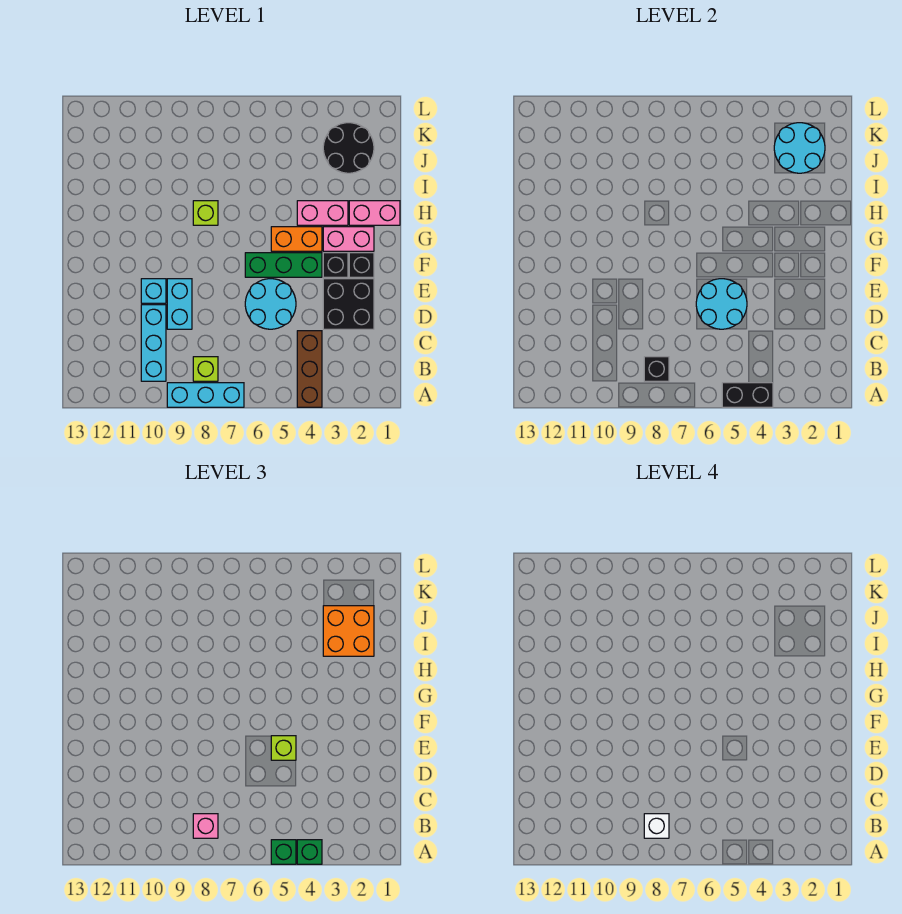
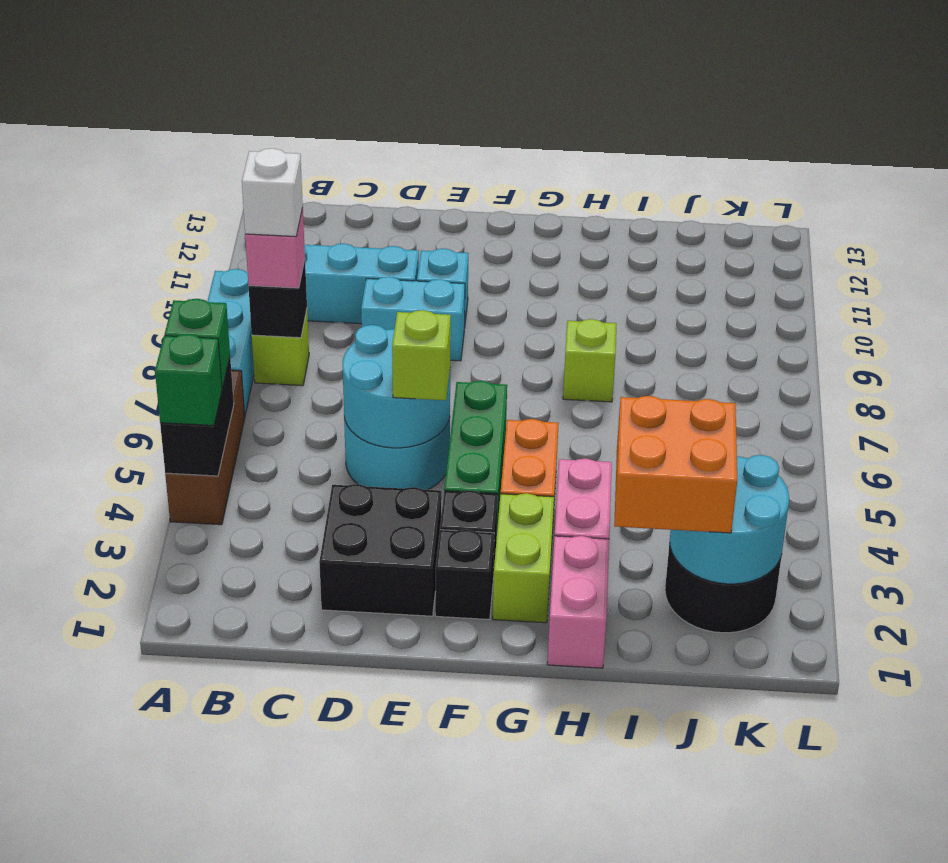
brown brick A4:C4 level 1 -> brown brick A4:A6 level 1
pink brick G2:G3 level 1 -> lime brick G2:G3 level 1

